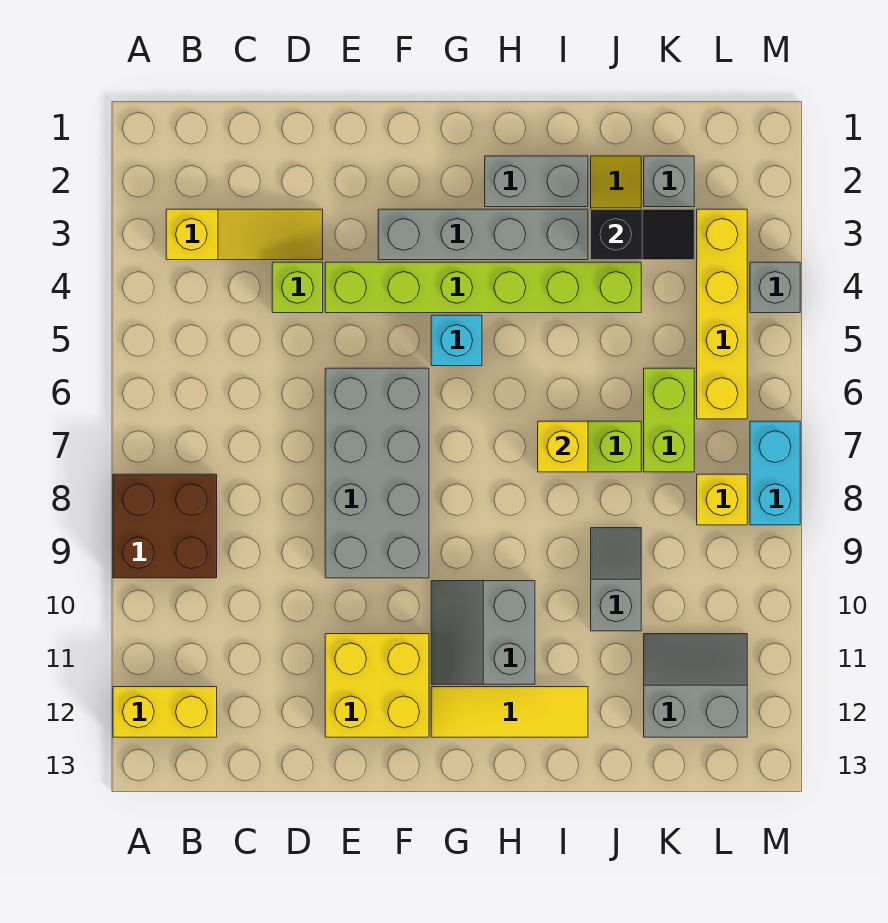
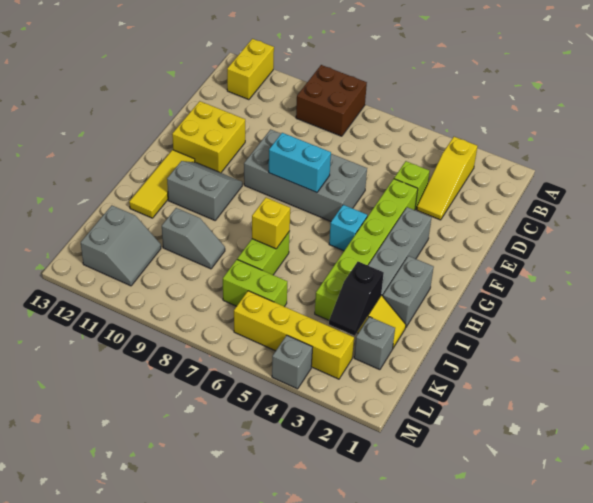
yellow brick L8 level 1 -> none
cyan brick M7:M8 level 1 -> cyan brick F7:F8 level 2

